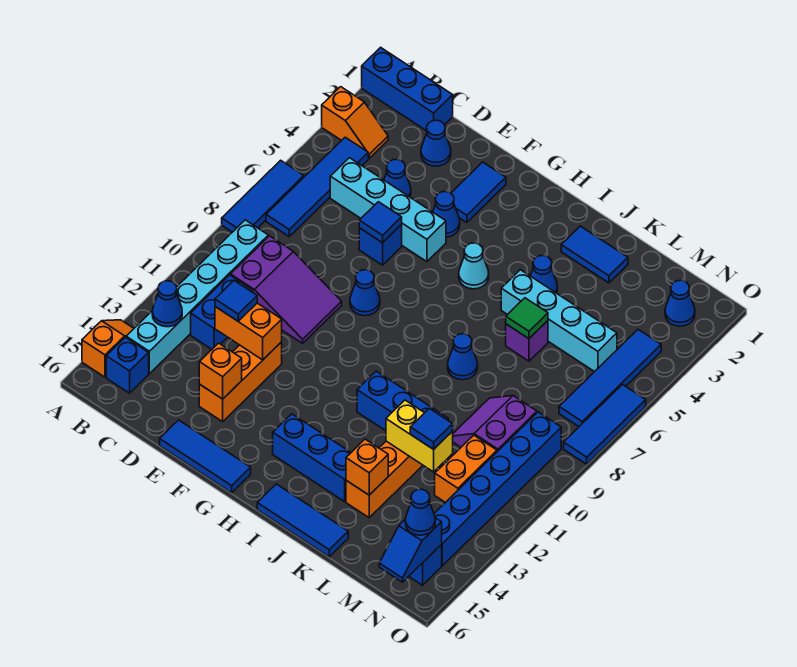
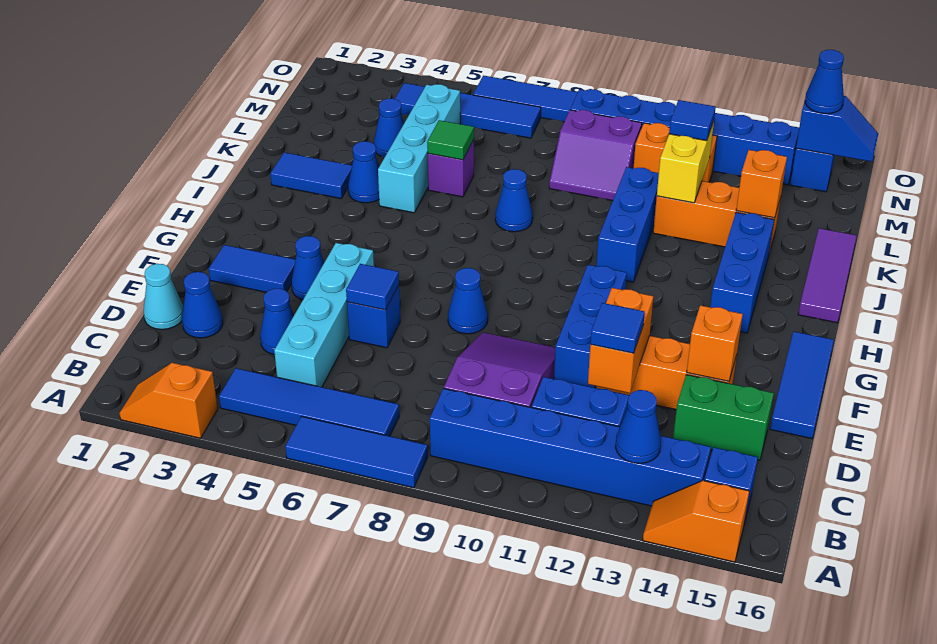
blue brick A1:C1 level 1 -> blue brick E11:G11 level 1
orange slope A3:B3 level 1 top A -> orange slope A2:A3 level 1 top 3
cyan brick B9:B14 level 1 -> blue brick B9:B14 level 1
none -> green brick D14:D15 level 1
cyan cone H5 level 1 -> cyan cone D1 level 1
blue tile I16:K16 level 1 -> purple tile I16:K16 level 1
blue tile J2:K2 level 1 -> blue tile J2:J3 level 1
blue cone N2 level 1 -> blue cone L4 level 1

